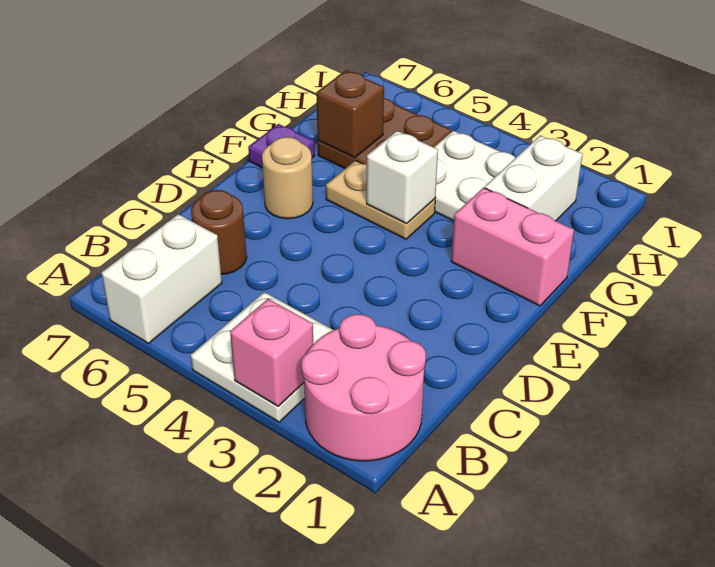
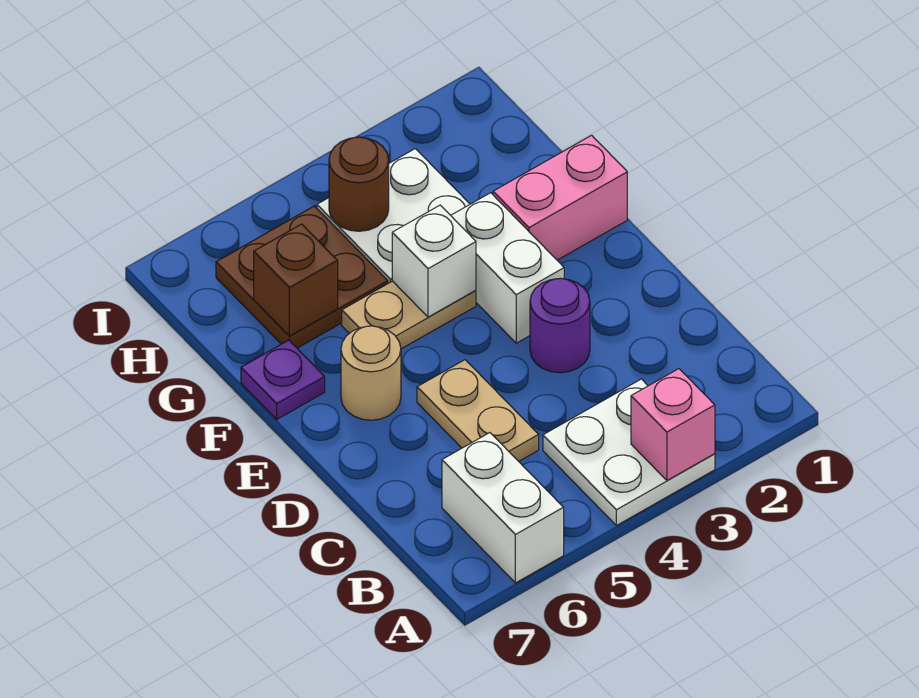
pink round brick A1:B2 level 1 -> none
none -> tan plate C5:D5 level 1
brown round brick C6 level 1 -> brown round brick H4 level 2
none -> purple round brick D3 level 1
white brick G2:H2 level 1 -> white brick E3:F3 level 1

